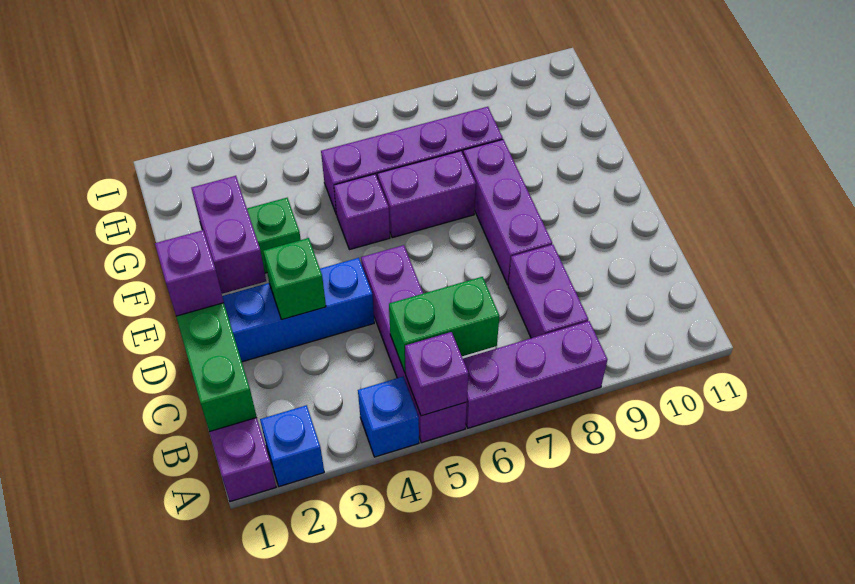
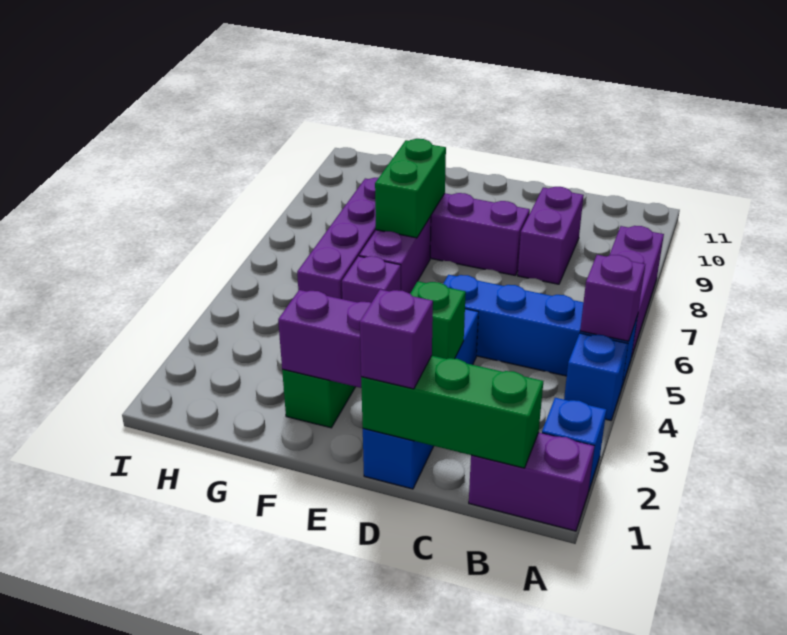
purple brick A5:D5 level 1 -> blue brick A5:D5 level 1
green brick B5:B6 level 2 -> green brick F7:F8 level 2
purple brick B8:C8 level 1 -> purple brick C8:C9 level 1

